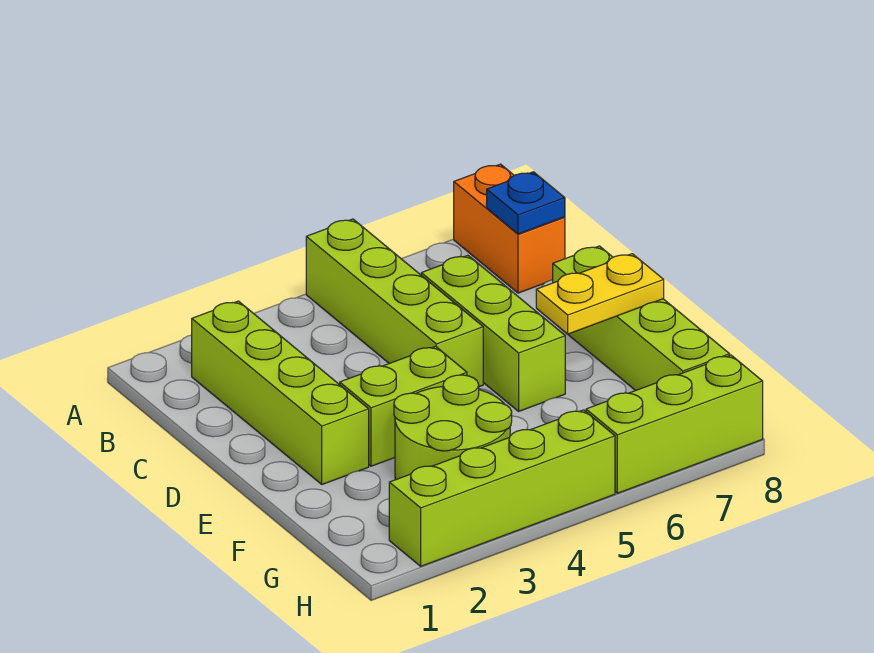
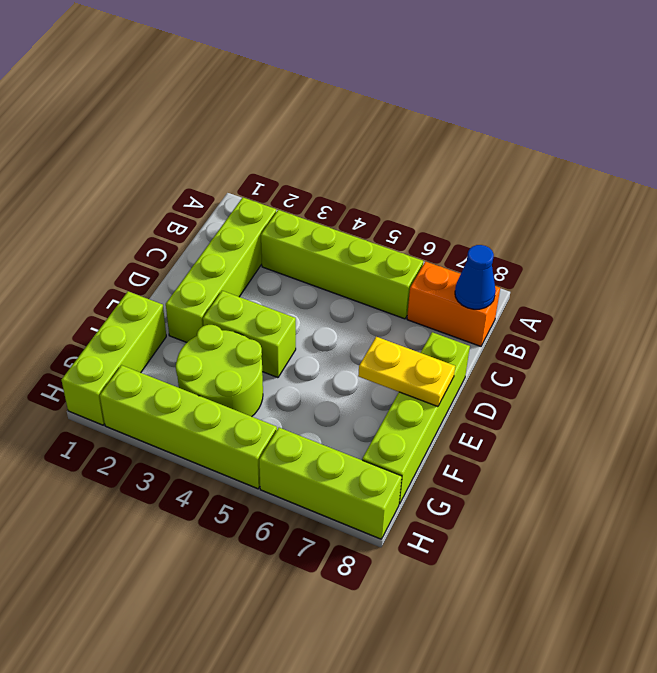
lime brick A5:D5 level 1 -> lime brick B3:B6 level 1
orange brick A8:B8 level 1 -> orange brick B7:B8 level 1
blue plate B8 level 2 -> blue cone B8 level 2
lime brick C6:E6 level 1 -> lime brick F1:H1 level 1

